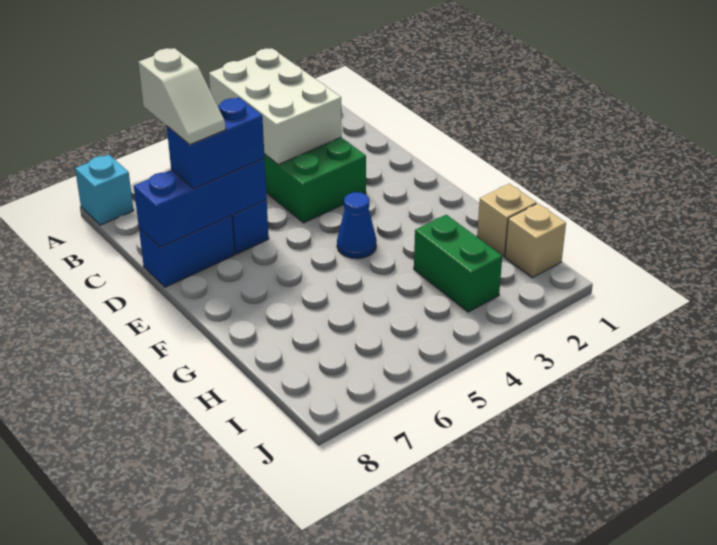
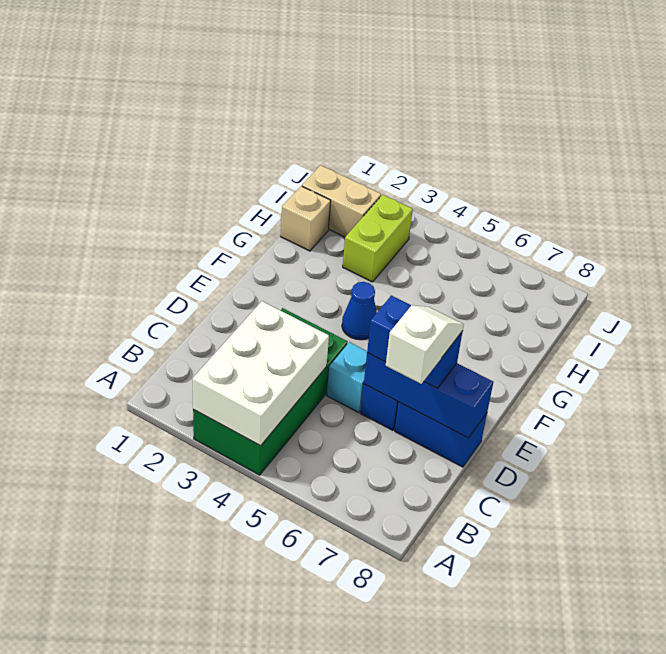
cyan brick A8 level 1 -> cyan brick D5 level 1
green brick H3:I3 level 1 -> lime brick H3:I3 level 1
tan brick I1 level 1 -> tan brick I1:I2 level 1

